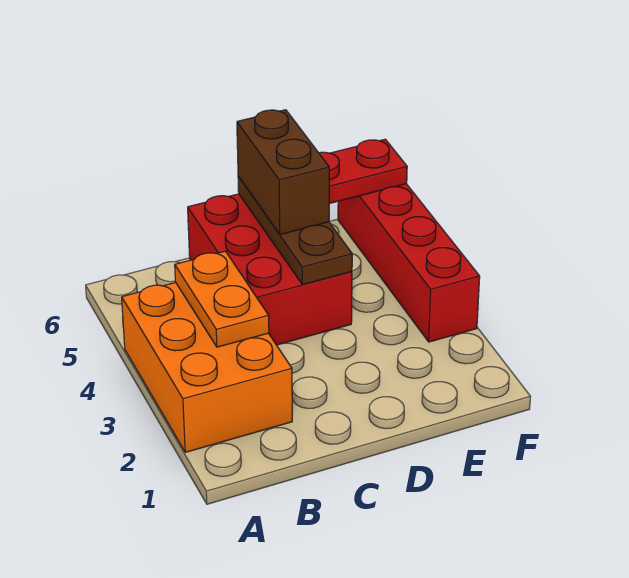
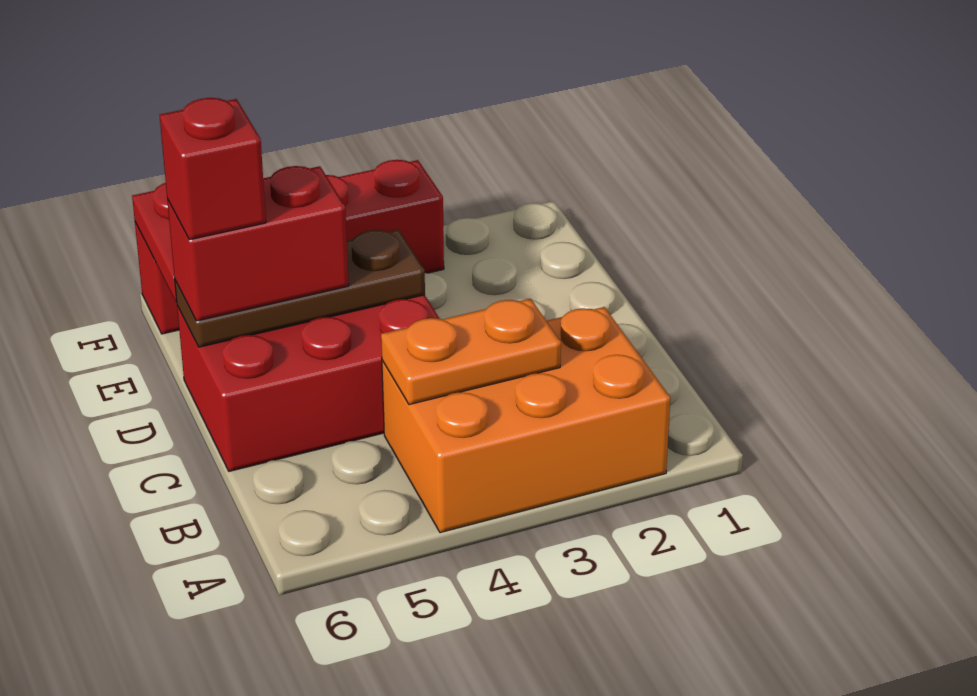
brown brick D5:D6 level 3 -> red brick D5:D6 level 3
none -> red brick D6 level 4

